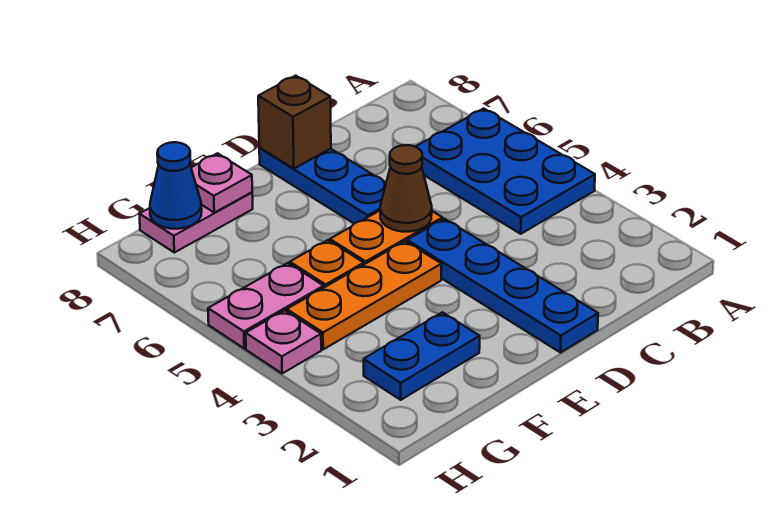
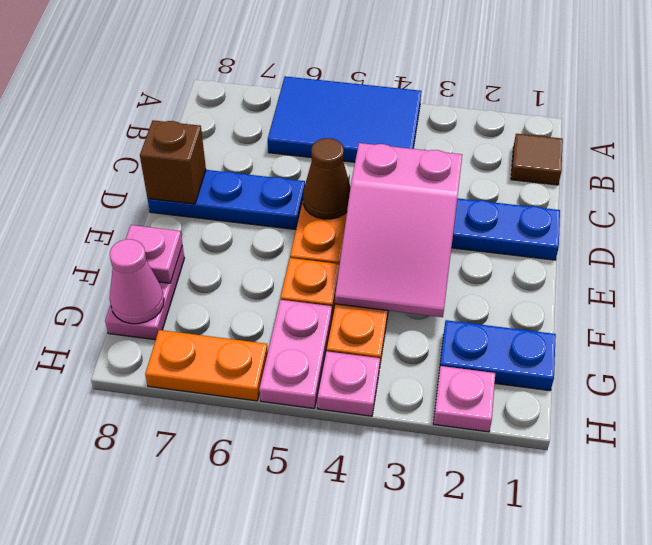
blue plate A4:B6 level 1 -> blue tile A4:B6 level 1
none -> brown tile B1 level 1
none -> pink slope D3:F4 level 2 top D
blue plate F2:G2 level 1 -> blue plate G1:G2 level 1
blue cone G8 level 2 -> pink cone G8 level 2
none -> pink plate H2 level 1
none -> orange plate H6:H7 level 1

